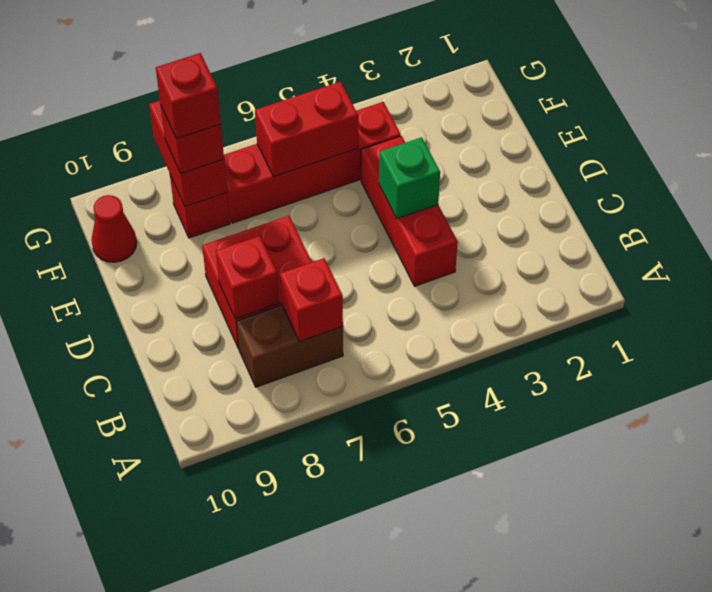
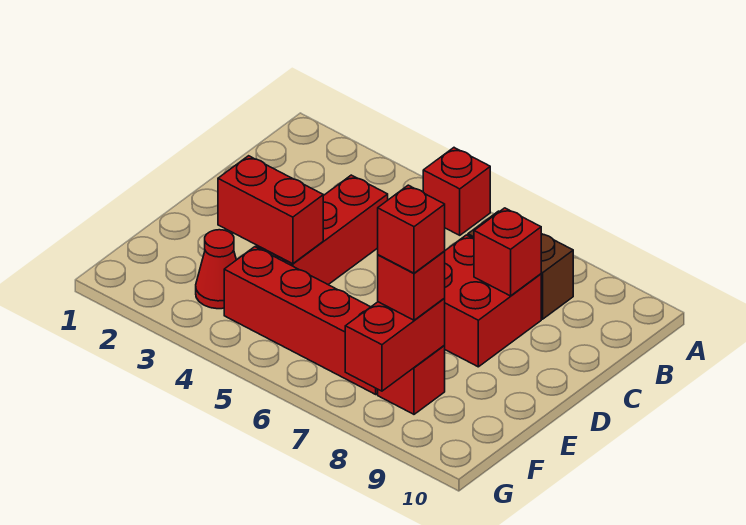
red brick B7 level 2 -> red brick A5 level 1
green brick D4 level 2 -> none
red brick F5:F6 level 2 -> red brick E3:E4 level 2
red cone F10 level 1 -> red cone F3 level 1

